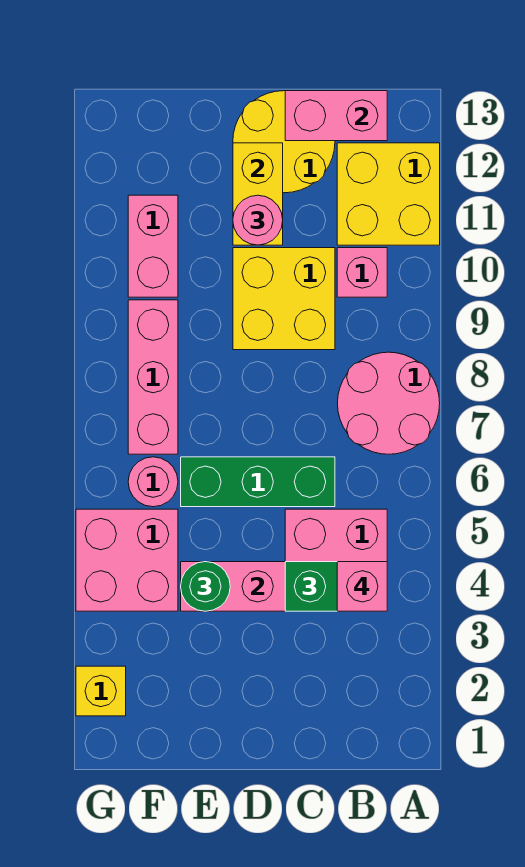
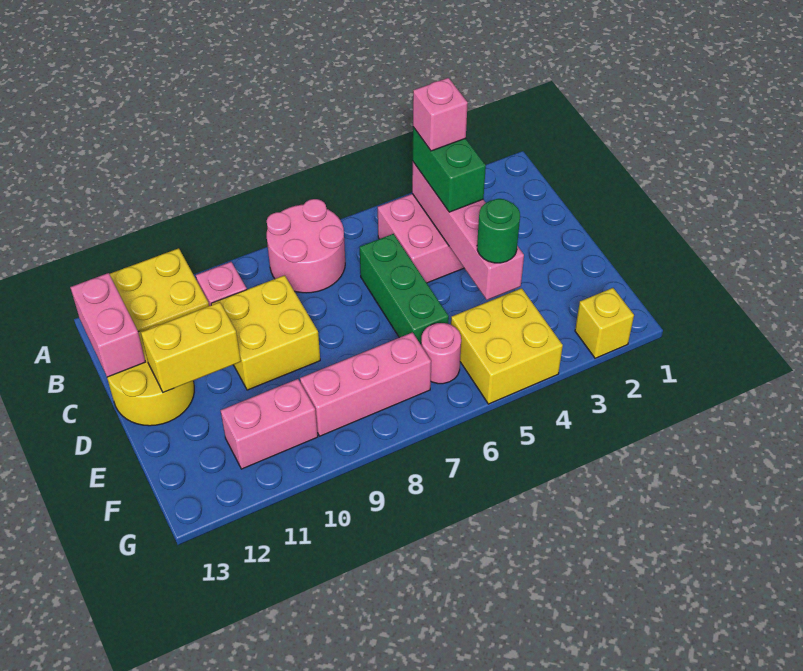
pink round brick D11 level 3 -> none
pink brick F4:G5 level 1 -> yellow brick F4:G5 level 1

